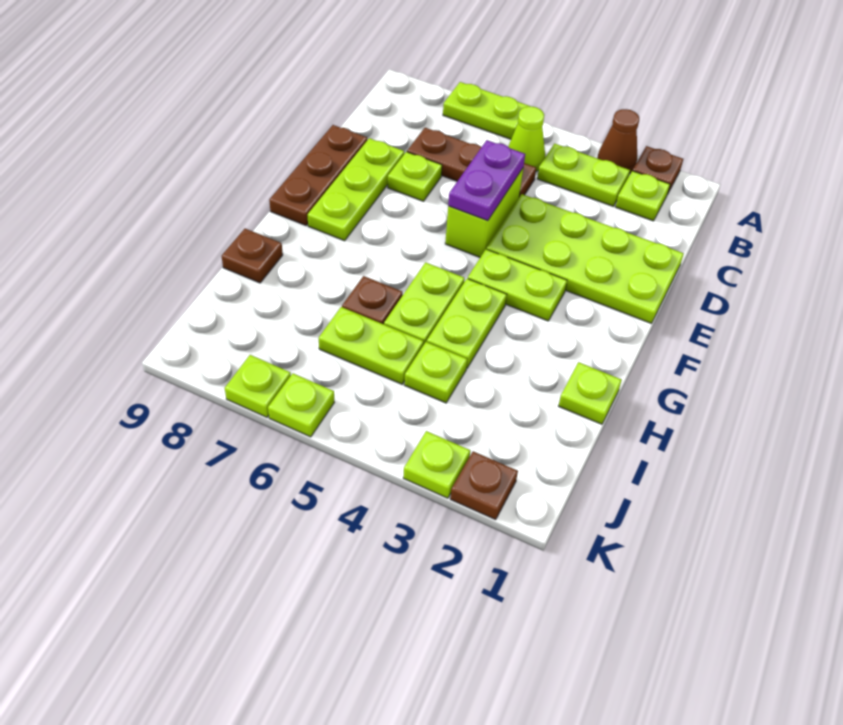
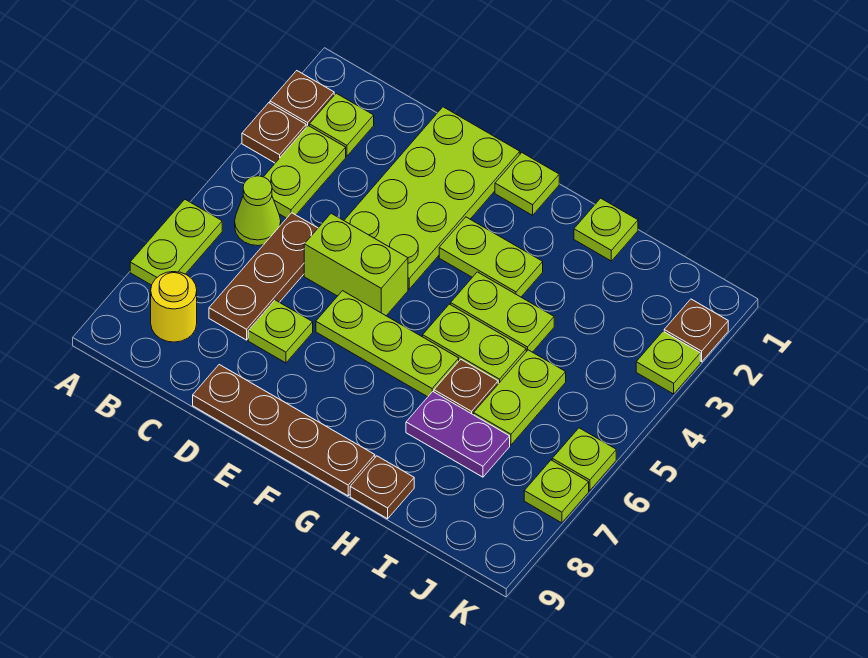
brown cone A3 level 1 -> brown plate A3 level 1
none -> yellow round brick B8 level 1
purple plate D5:E5 level 2 -> purple plate H7:I7 level 1
lime plate D8:F8 level 1 -> lime plate E6:G6 level 1
brown plate D9:F9 level 1 -> brown plate D9:G9 level 1
lime plate F3:F4 level 1 -> lime plate F3:G3 level 1
lime plate I4 level 1 -> lime plate F1 level 1

